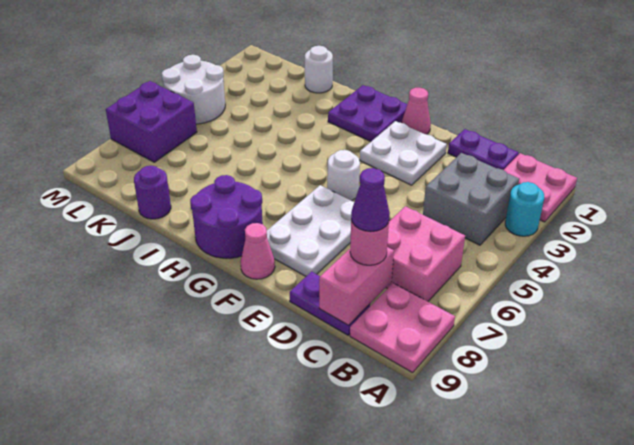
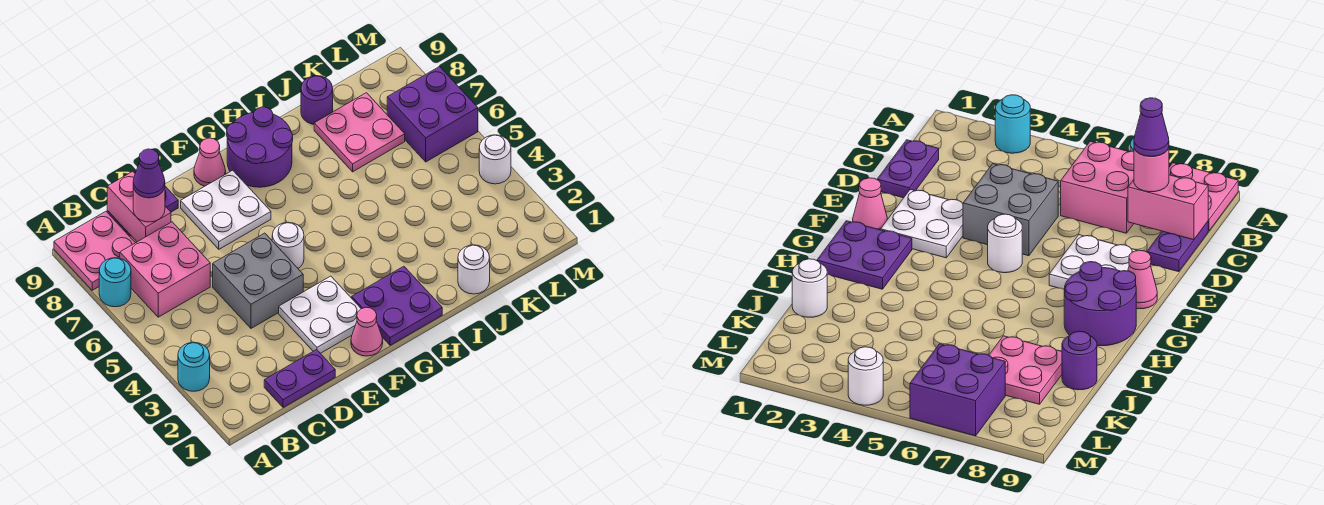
pink plate A1:B2 level 1 -> pink plate J7:K8 level 1
none -> cyan round brick A7 level 1
grey brick B3:C4 level 1 -> grey brick D4:E5 level 1
white plate E6:F8 level 1 -> white plate E7:F8 level 1
white round brick L4:M5 level 1 -> white round brick M4 level 1

